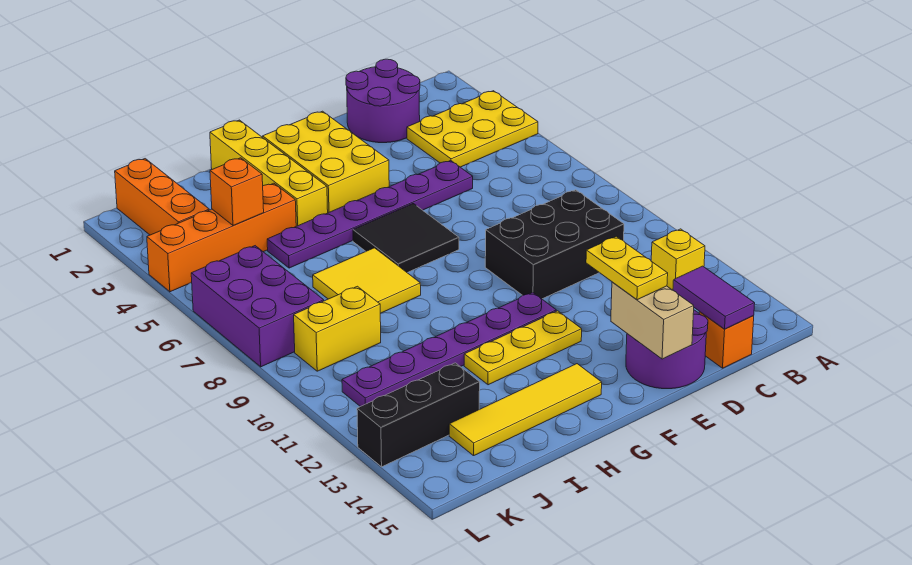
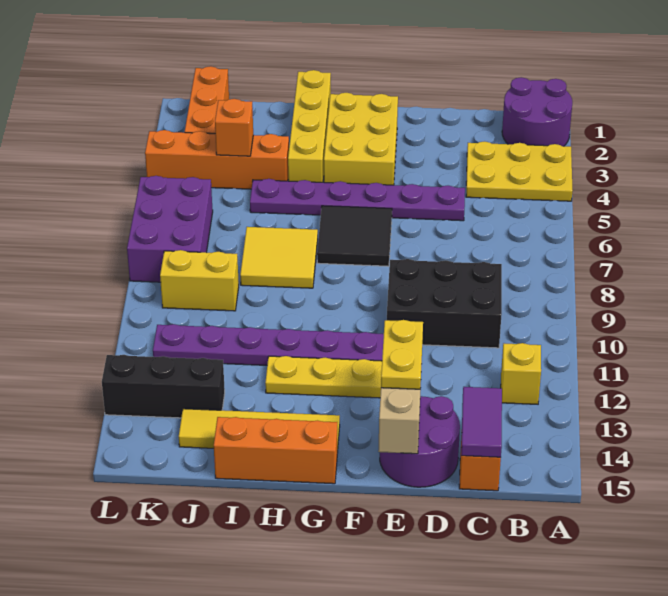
purple round brick C1:D2 level 1 -> purple round brick A1:B2 level 1
none -> orange brick G15:I15 level 1

